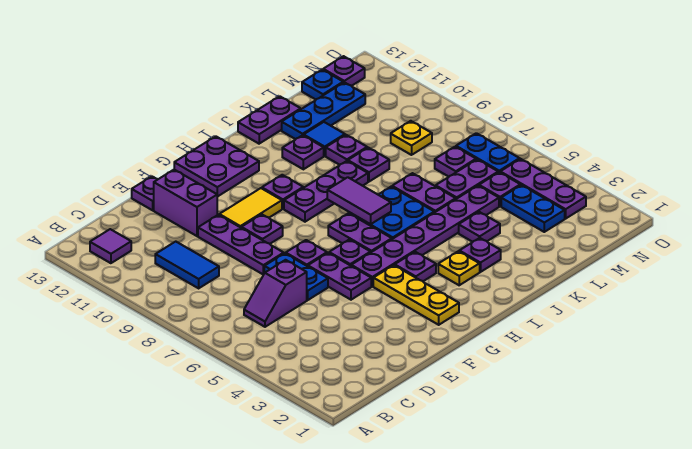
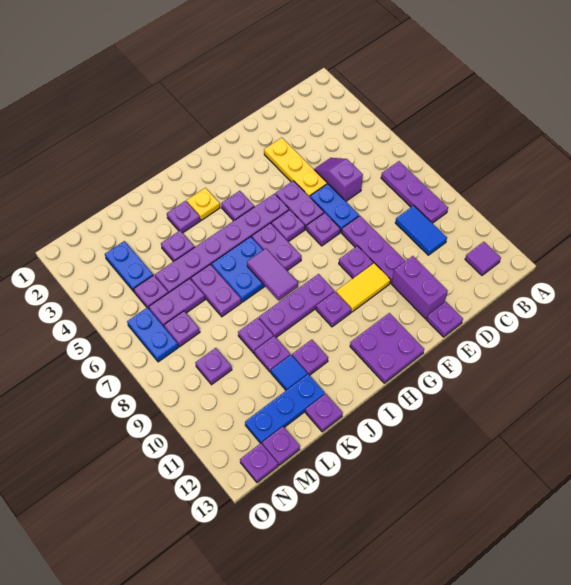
purple slope C6:D6 level 1 top D -> purple slope D5:D6 level 1 top 6
yellow plate G2:G4 level 1 -> yellow plate E3:E5 level 1
purple plate J13:K13 level 1 -> purple plate K13 level 1
yellow plate M9 level 1 -> purple plate M9 level 1
blue plate M13 level 1 -> purple plate M13 level 1
purple plate N3:N5 level 1 -> purple plate B7:B9 level 1

